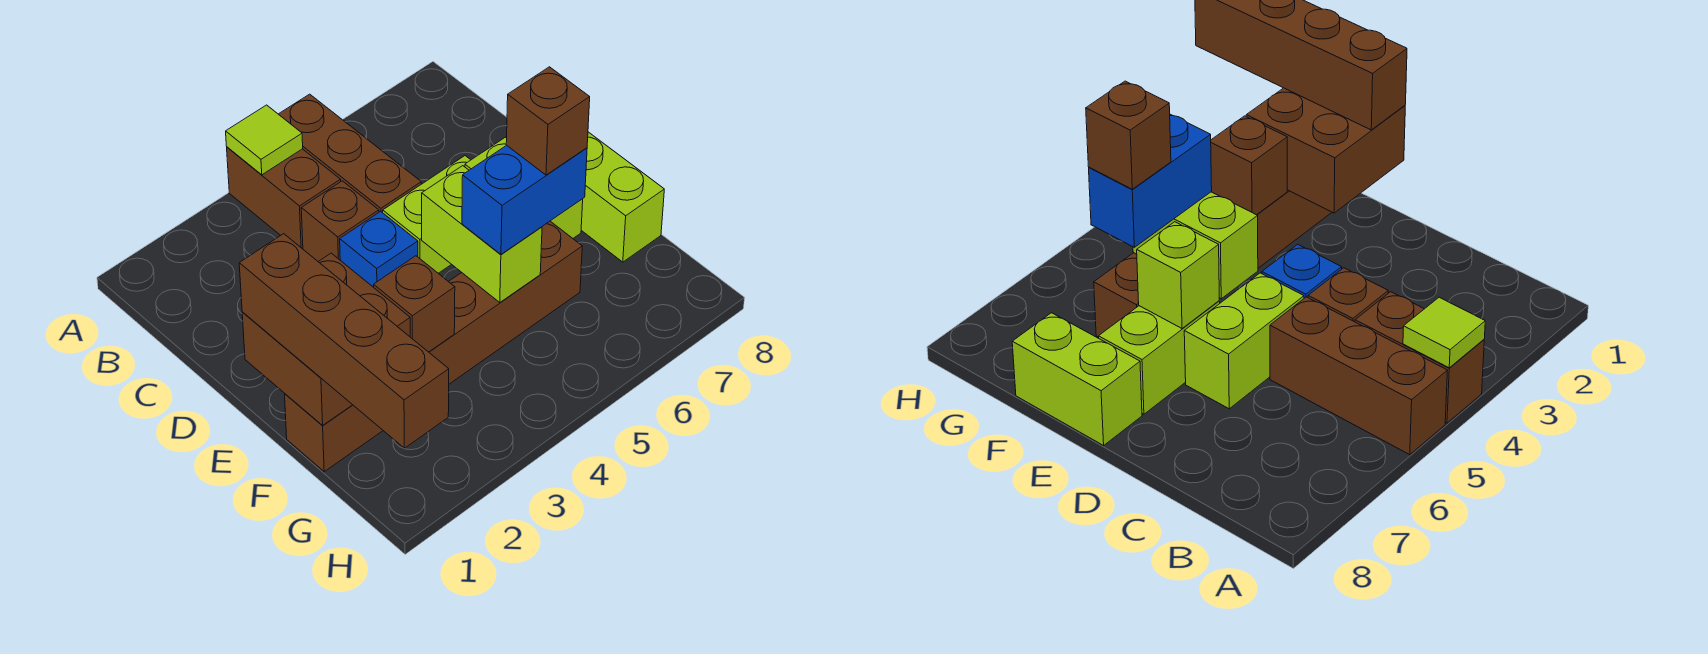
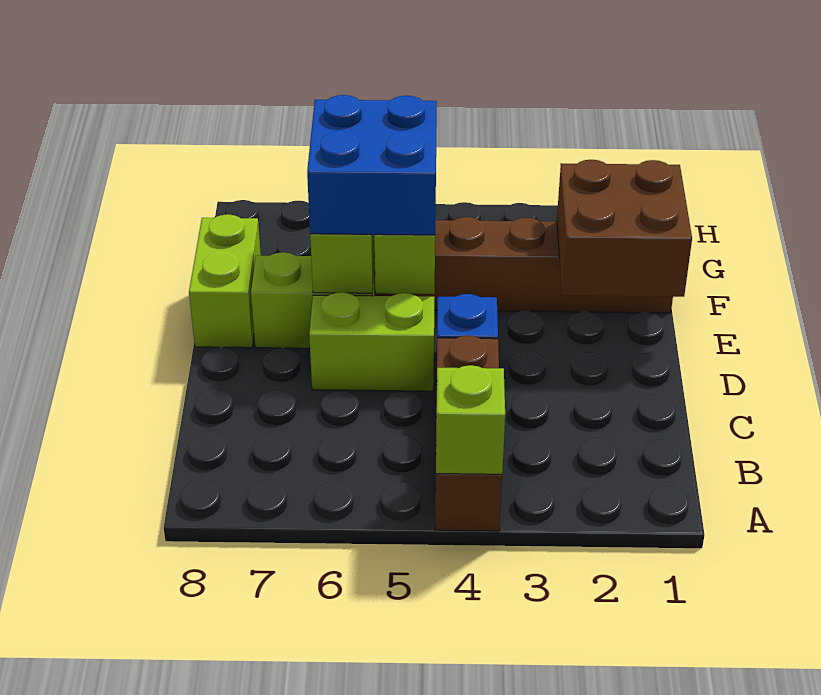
lime tile A4 level 2 -> lime brick A4 level 2
brown brick A5:C5 level 1 -> none
brown brick E1:H1 level 3 -> none
brown brick F3 level 2 -> none
blue brick F5:F6 level 3 -> blue brick E5:F6 level 3
brown brick F6 level 4 -> none

